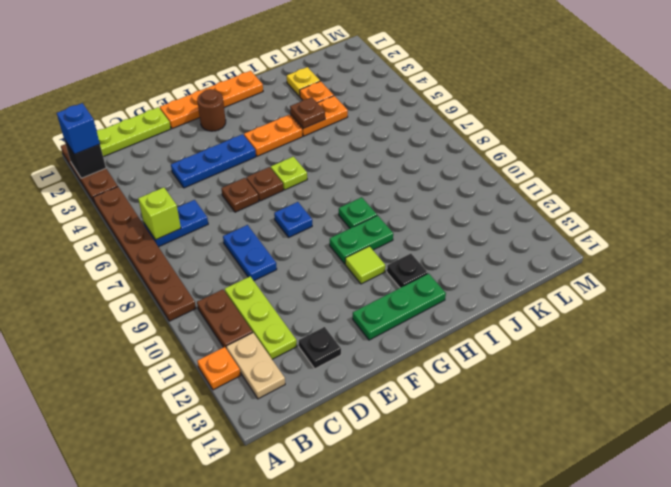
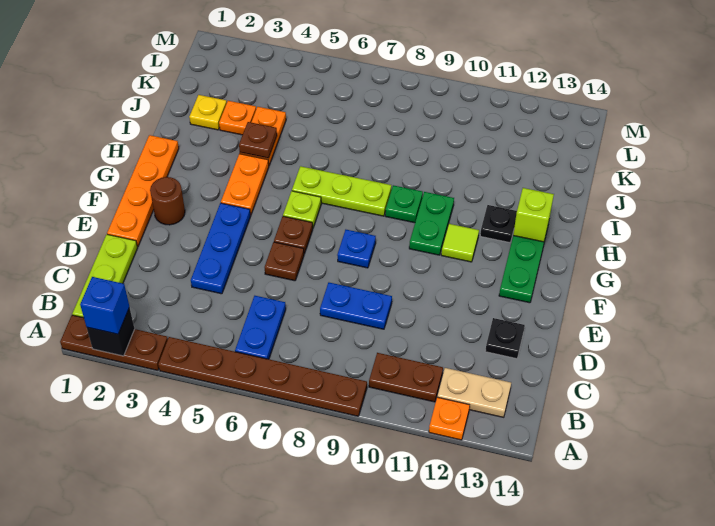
lime brick B6 level 2 -> lime brick H13 level 2
lime plate C10:C12 level 1 -> lime plate H6:H8 level 1

